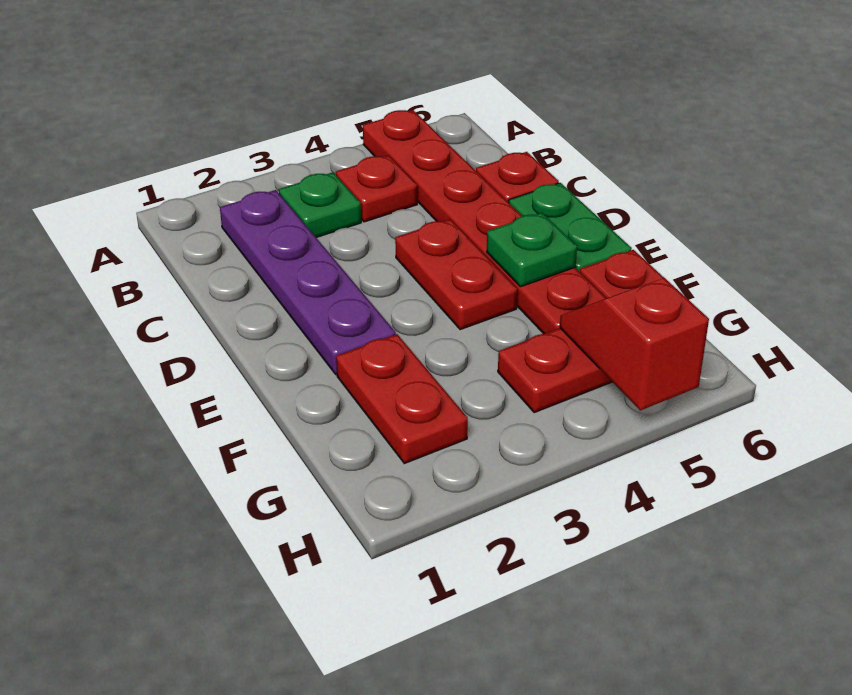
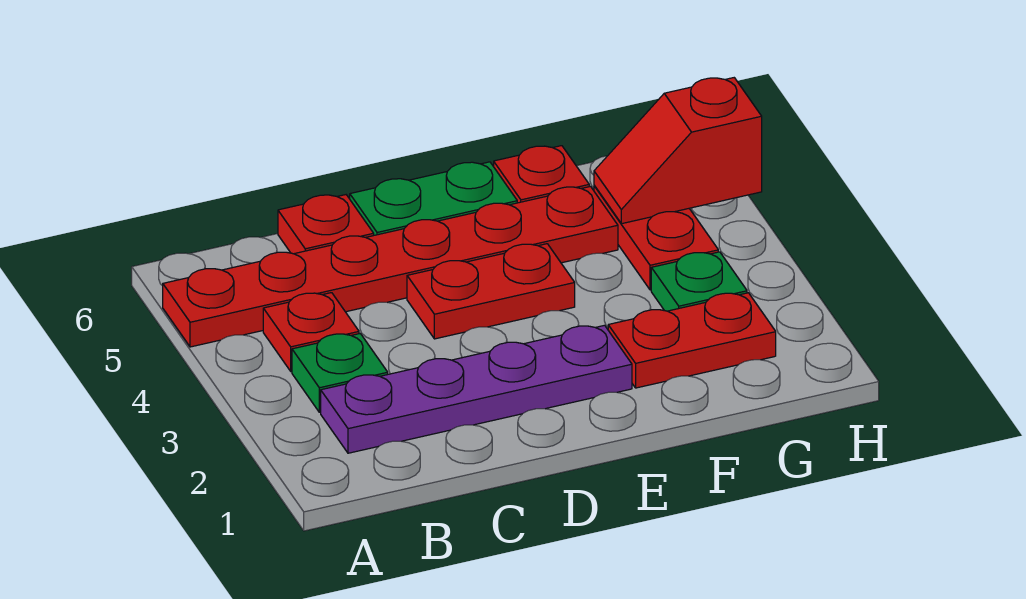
green plate E5 level 2 -> green plate G3 level 1

